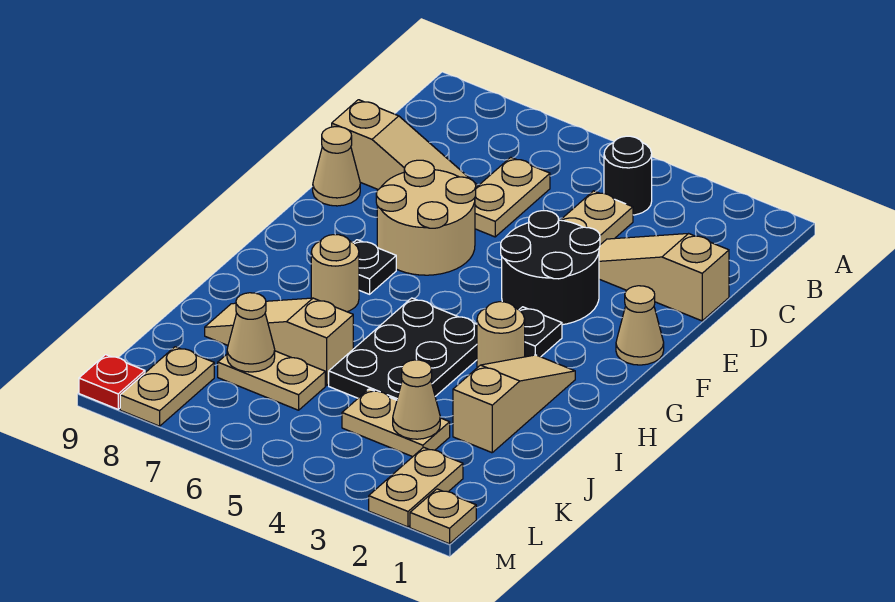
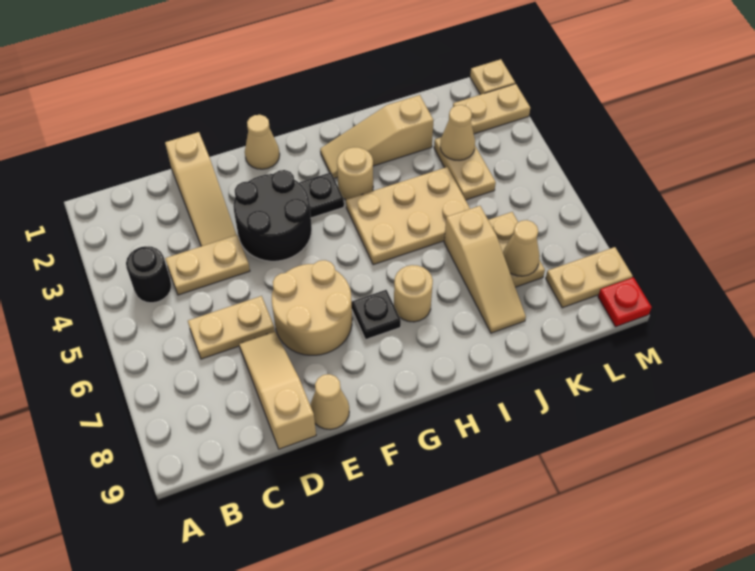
black plate H4:J5 level 1 -> tan plate H4:J5 level 1

